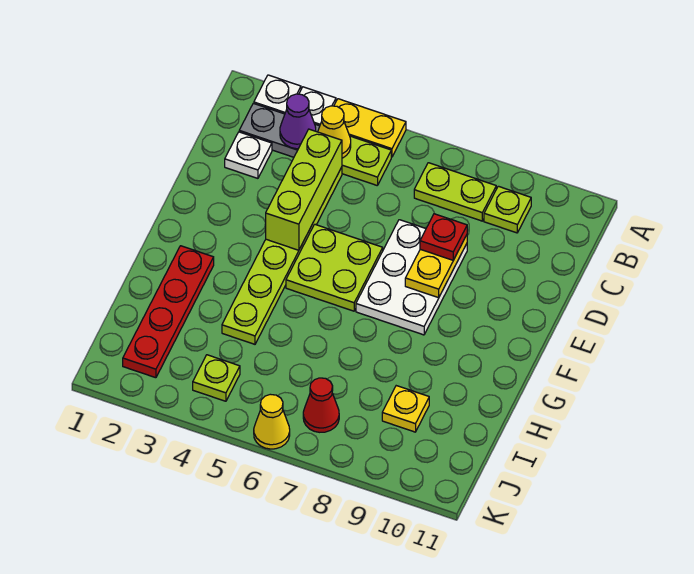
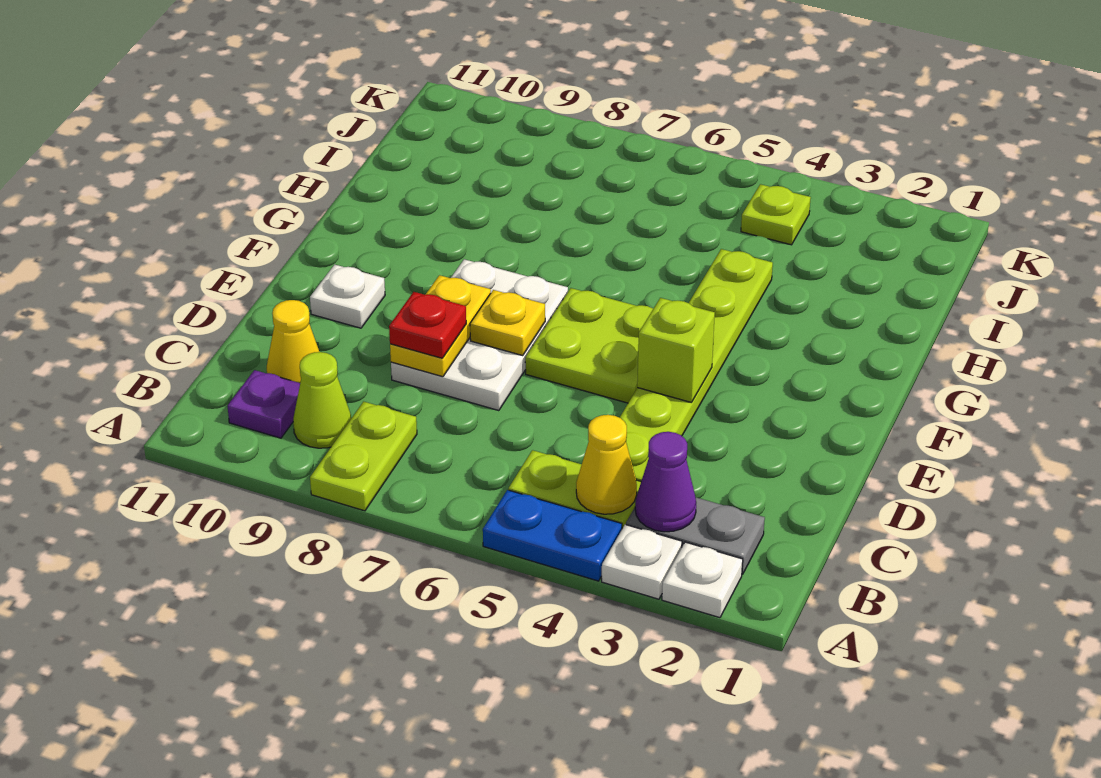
yellow plate A4:A5 level 1 -> blue plate A4:A5 level 1
lime plate B7:B8 level 1 -> lime plate A8:B8 level 1
lime plate B9 level 1 -> lime cone B9 level 1
none -> purple plate B10 level 1
white plate C2 level 1 -> white plate E10 level 1
lime brick C4:E4 level 2 -> lime brick E4 level 2
red plate G2:J2 level 1 -> none
yellow plate I9 level 1 -> yellow plate E7 level 2
red cone J7 level 1 -> none
yellow cone K6 level 1 -> yellow cone C10 level 1

